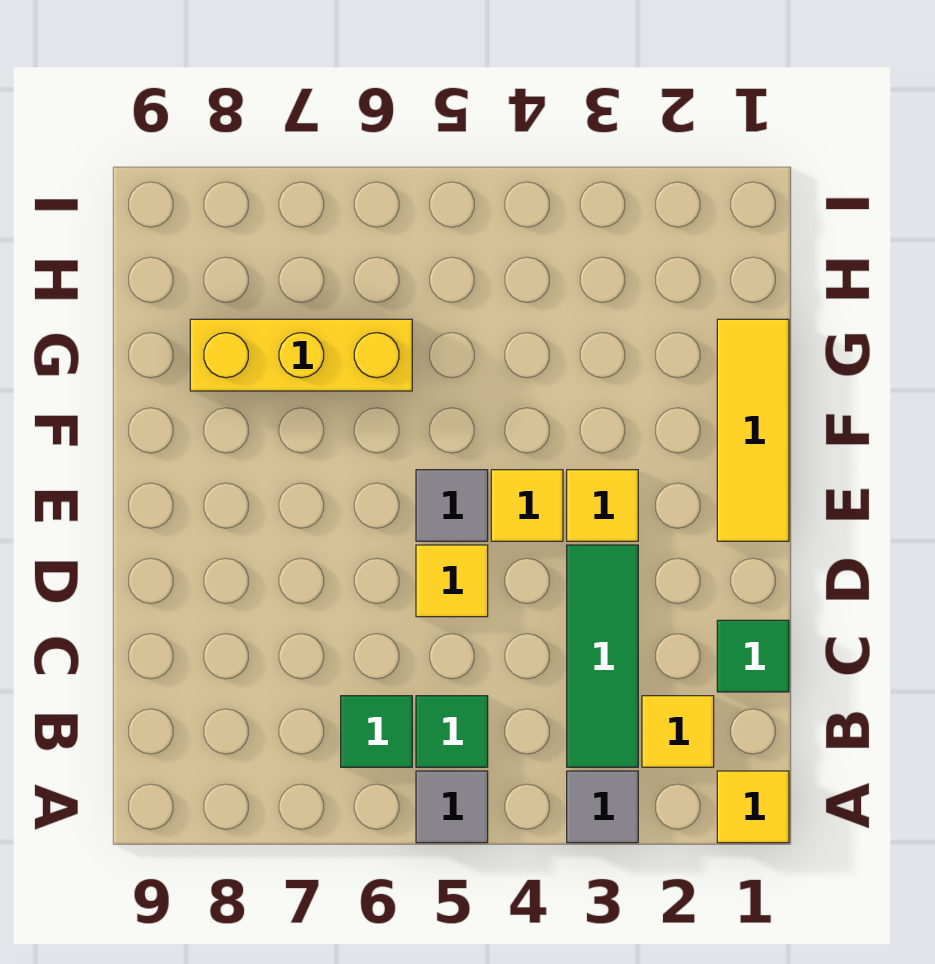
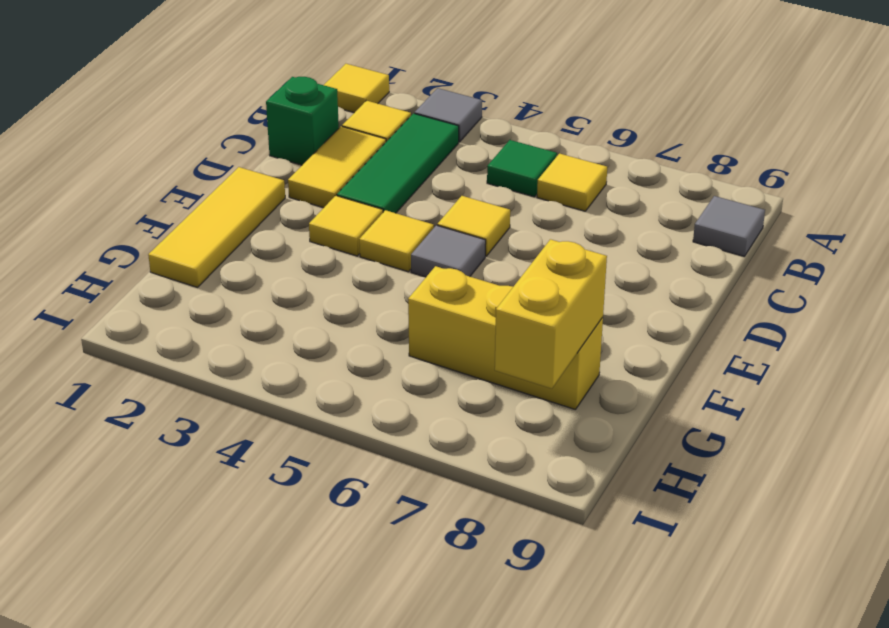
grey tile A5 level 1 -> grey tile B9 level 1
green tile B6 level 1 -> yellow tile B6 level 1
green tile C1 level 1 -> green brick C1 level 1
none -> yellow tile C2:D2 level 1
none -> yellow brick G8:H8 level 2

